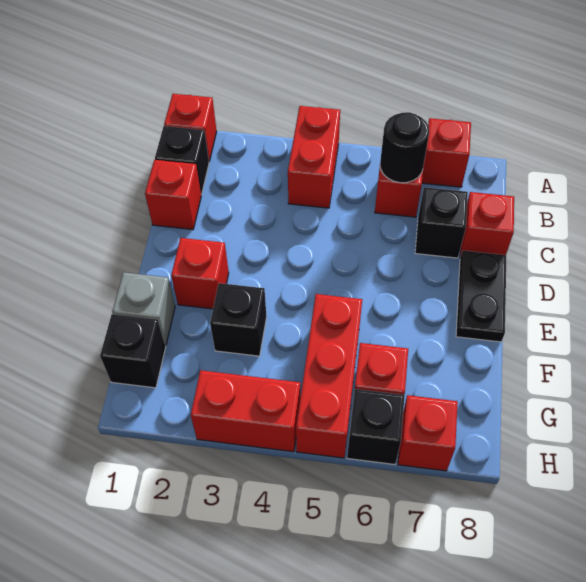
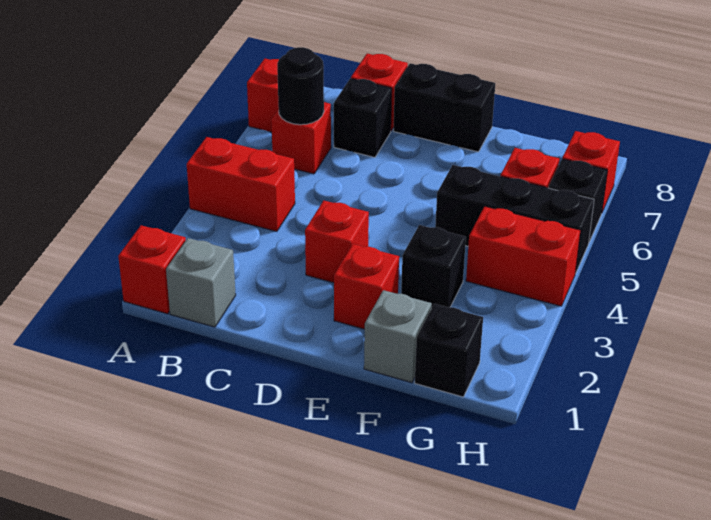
black brick B1 level 1 -> grey brick B1 level 1
red brick C1 level 1 -> red brick D3 level 1
black plate D8:E8 level 1 -> black brick D8:E8 level 1
red brick F5:H5 level 1 -> black brick F5:H5 level 1
red brick H3:H4 level 1 -> red brick G4:H4 level 1

